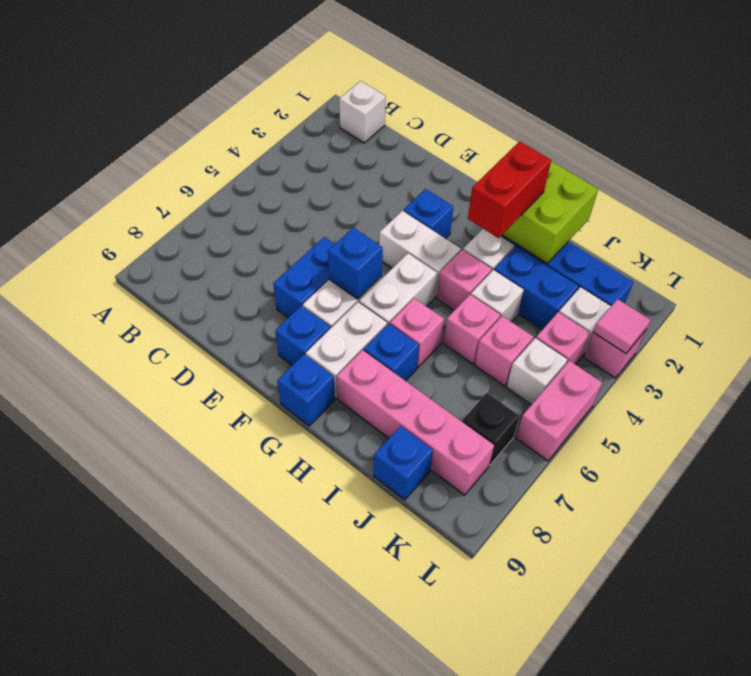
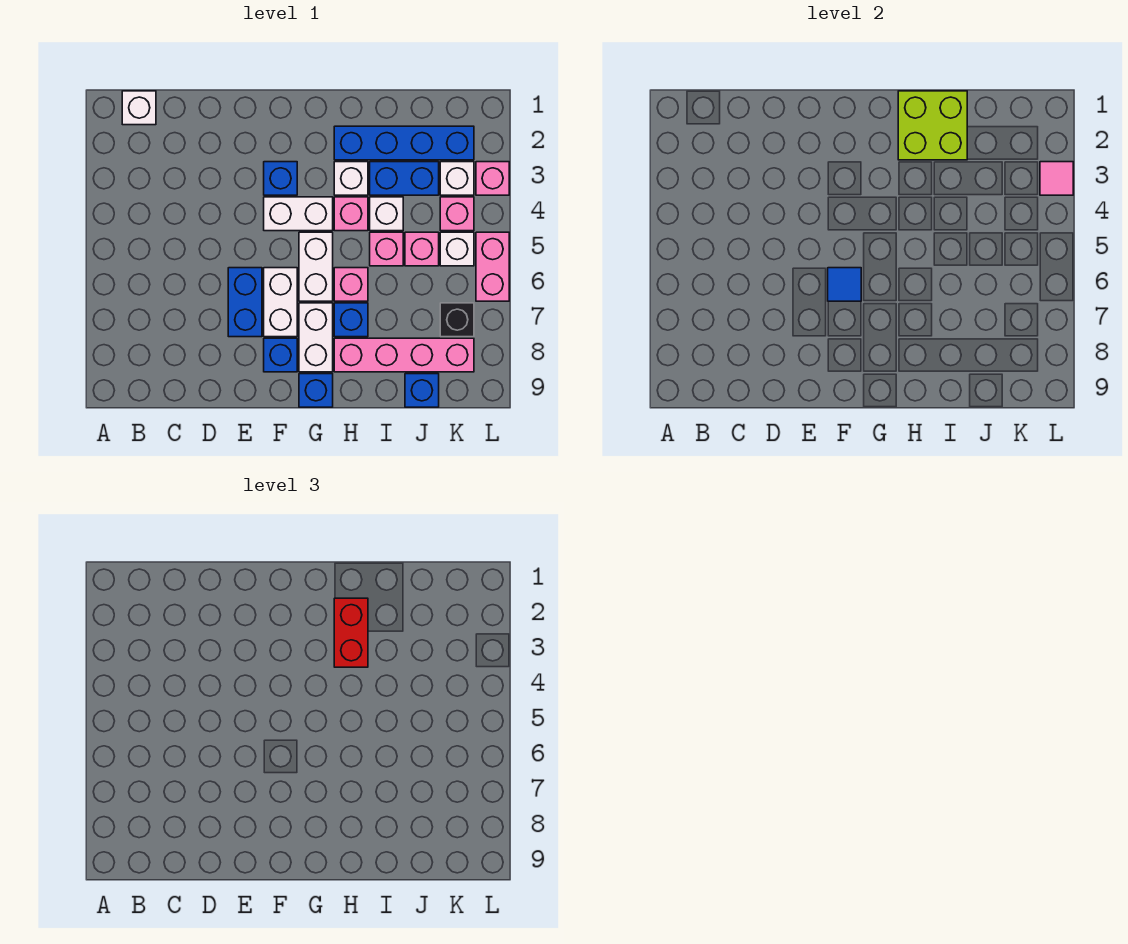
blue brick F6 level 2 -> blue tile F6 level 2

